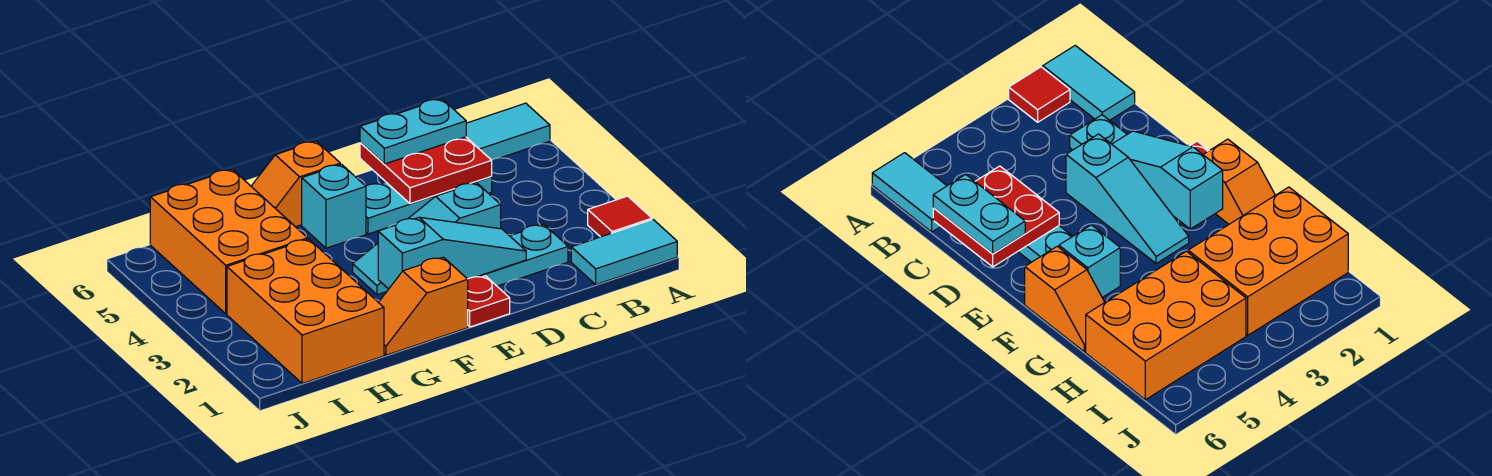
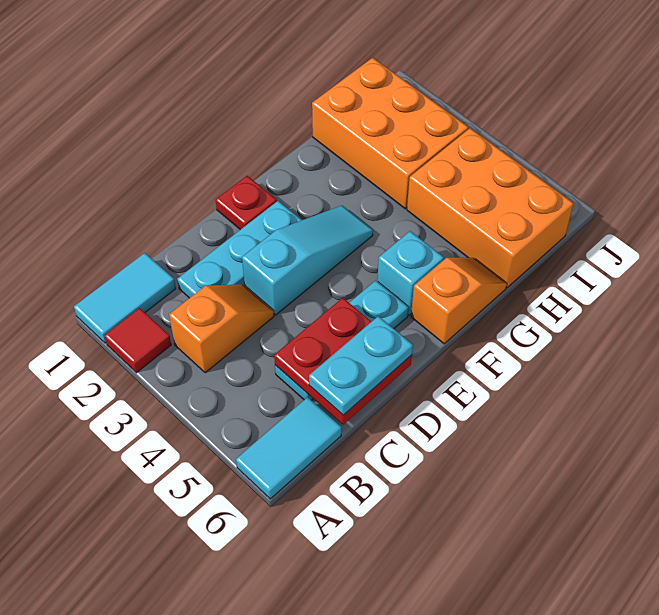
cyan slope D2:F2 level 2 top F -> none
orange slope F1:G1 level 1 top F -> orange slope B3:C3 level 1 top B

